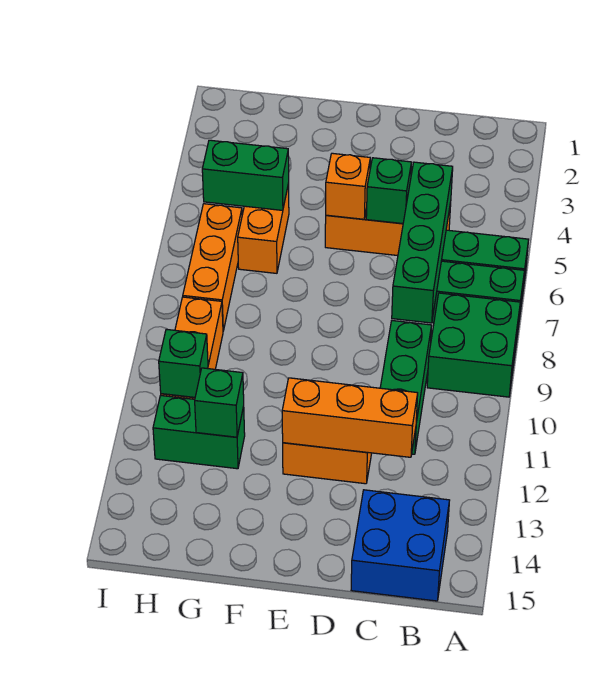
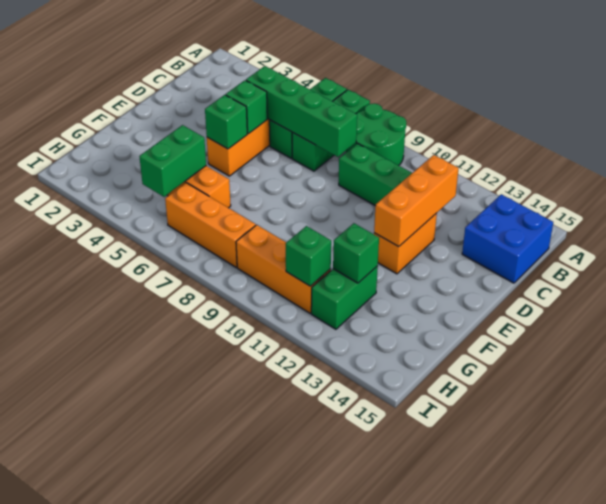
green brick A8:B9 level 1 -> green round brick A8:B9 level 1
orange brick E5 level 2 -> green brick E5 level 2

